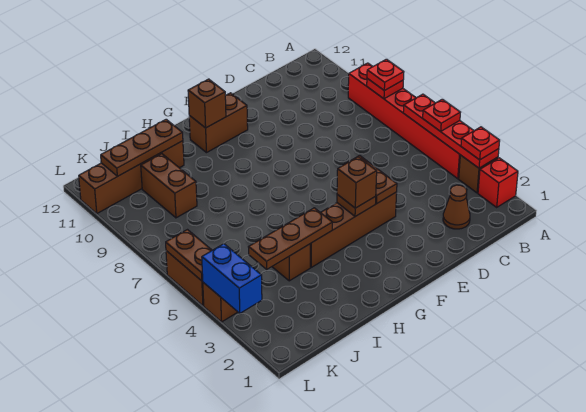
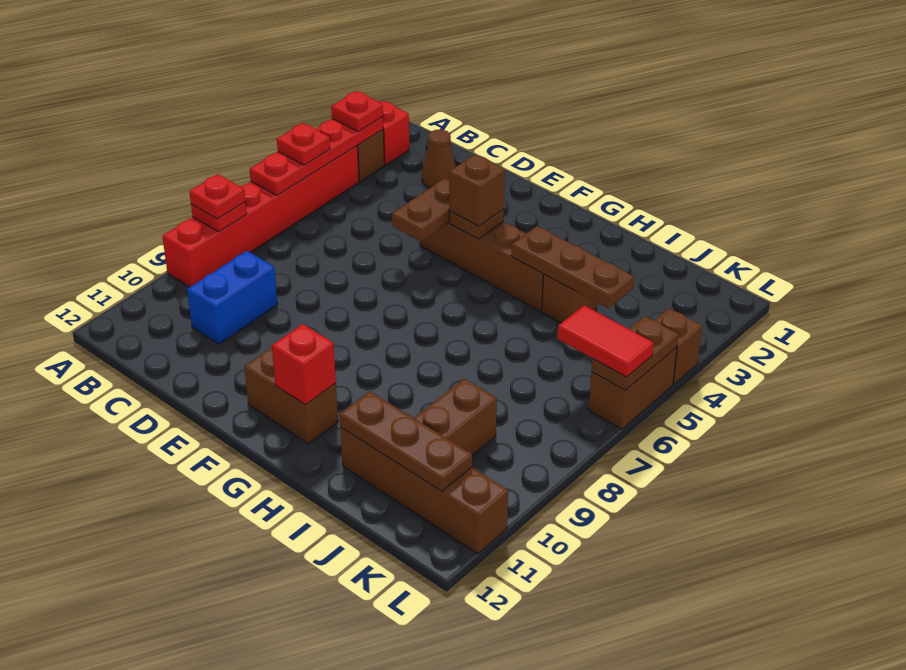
brown brick G11 level 2 -> red brick G11 level 2
none -> red tile K6:L6 level 3
blue brick L3:L4 level 2 -> blue brick C9:C10 level 1

